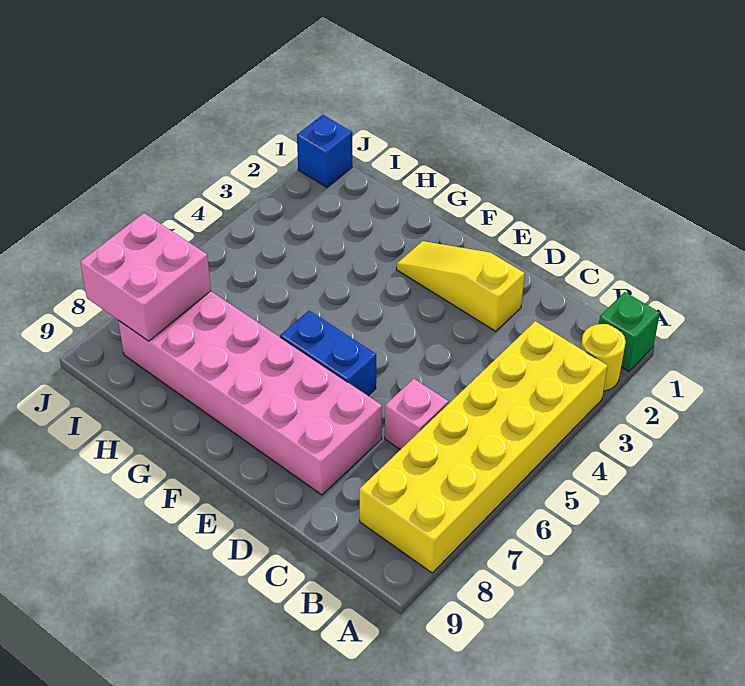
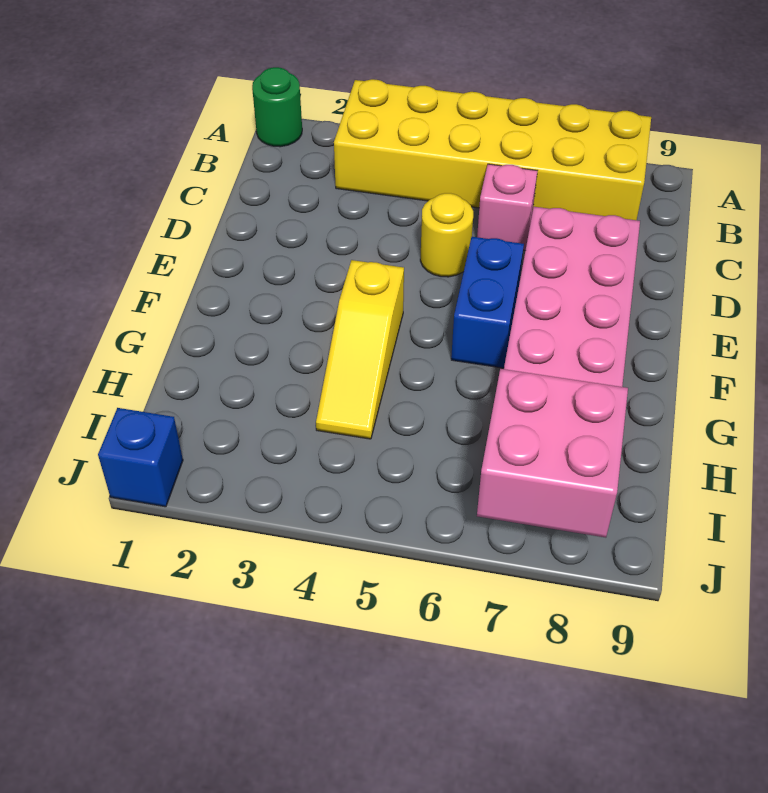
green brick A1 level 1 -> green round brick A1 level 1
yellow round brick A2 level 1 -> yellow round brick D5 level 1
yellow slope D2:F2 level 1 top D -> yellow slope F4:H4 level 1 top F

